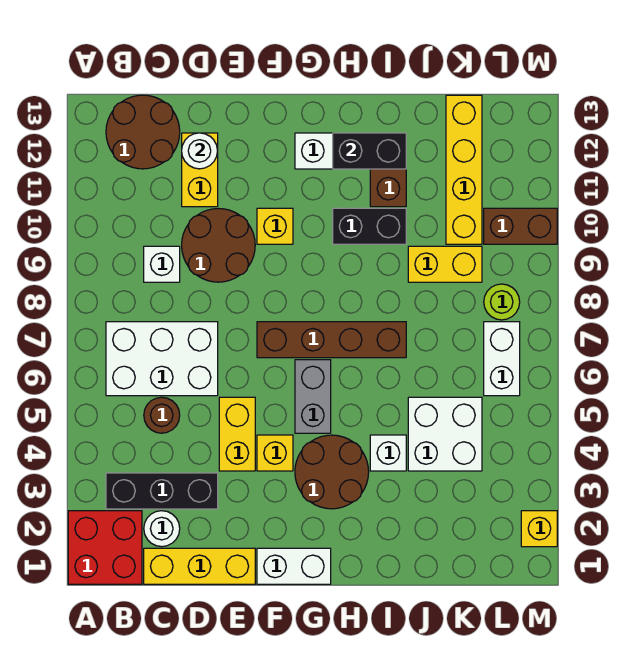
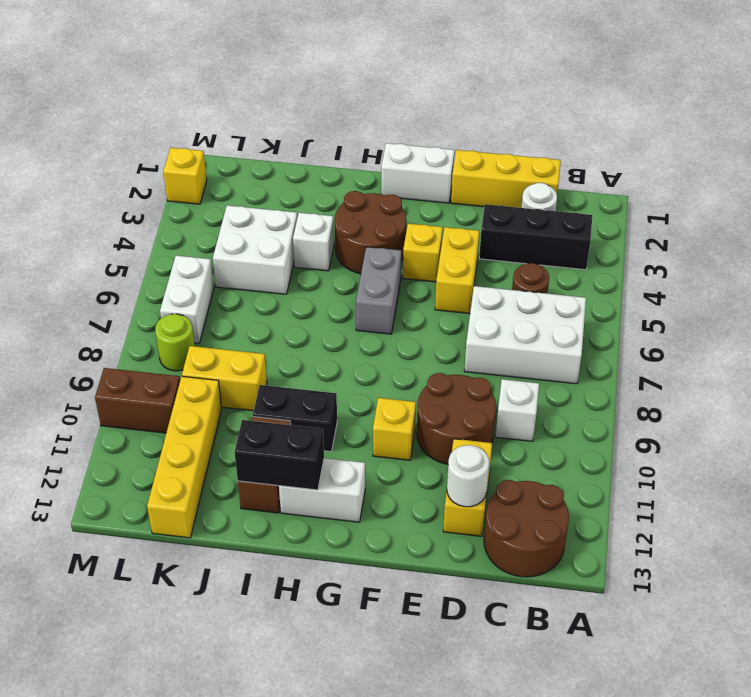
red brick A1:B2 level 1 -> none
brown brick F7:I7 level 1 -> none

